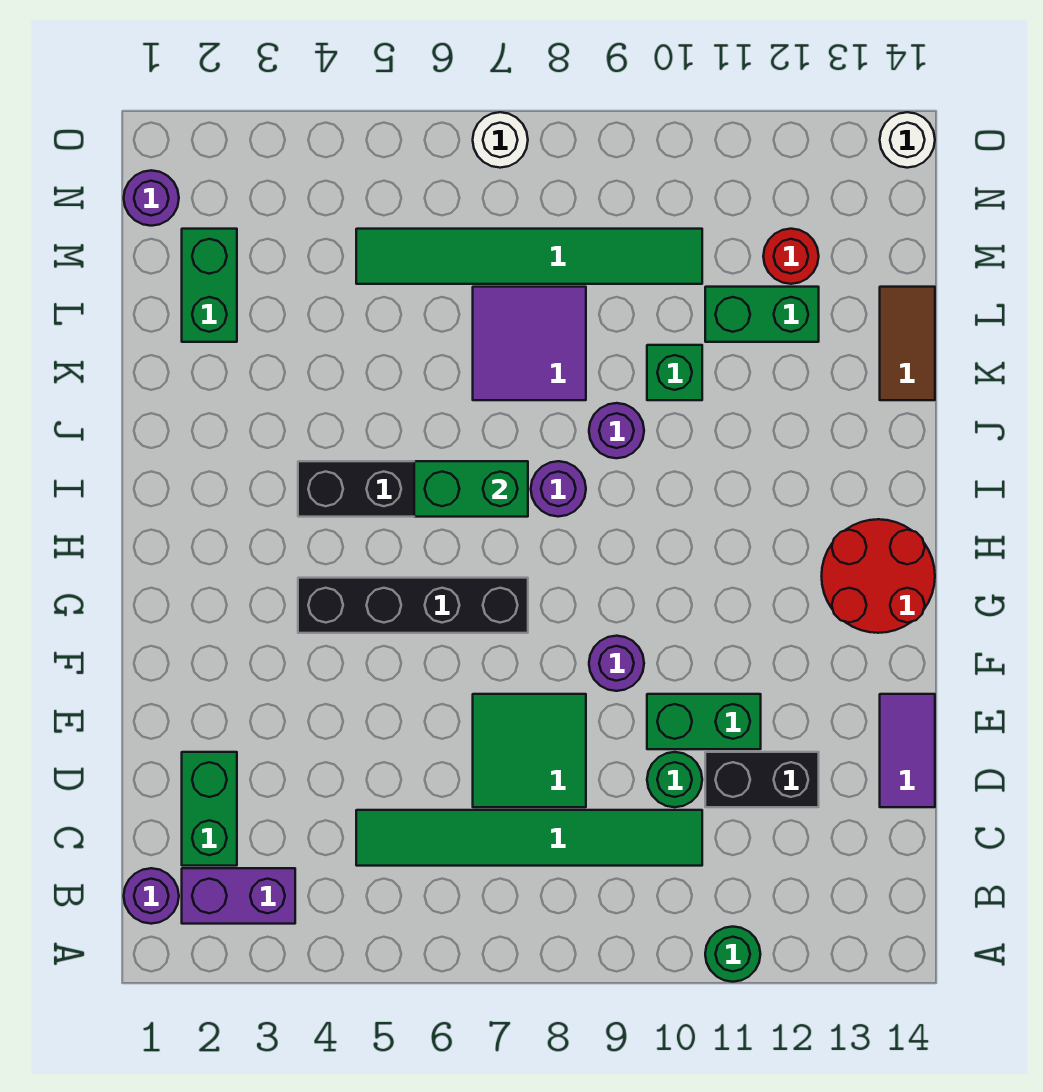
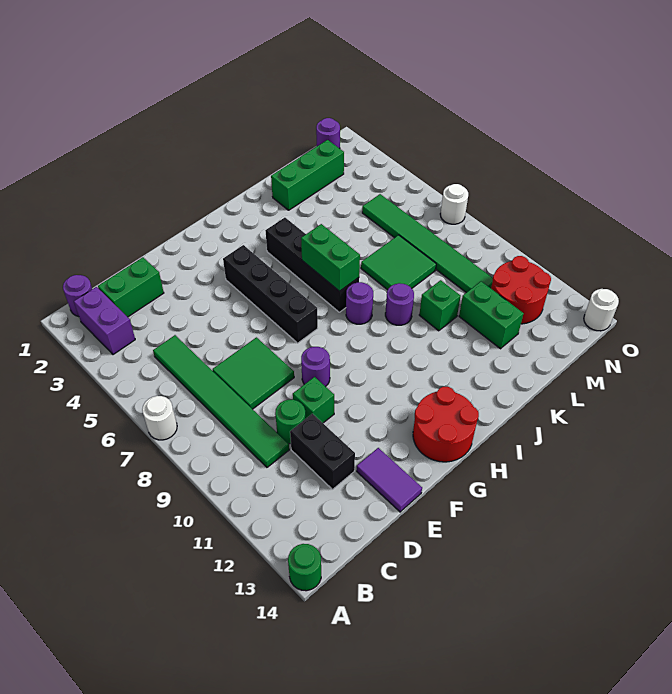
none -> white round brick A7 level 1
green round brick A11 level 1 -> green round brick A14 level 1
purple tile D14:E14 level 1 -> purple tile E13:E14 level 1
green brick E10:E11 level 1 -> green brick E10 level 1
purple tile K7:L8 level 1 -> green tile K7:L8 level 1
brown tile K14:L14 level 1 -> none
green brick L2:M2 level 1 -> green brick K2:M2 level 1
red round brick M12 level 1 -> red round brick M11:N12 level 1

